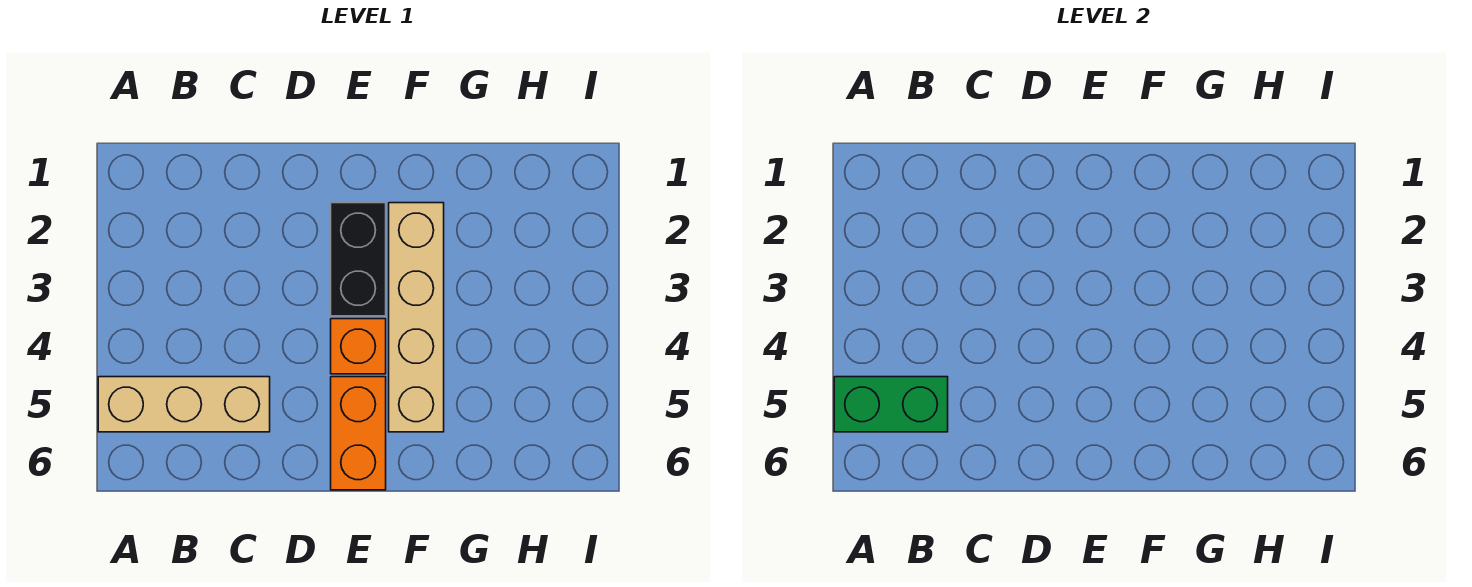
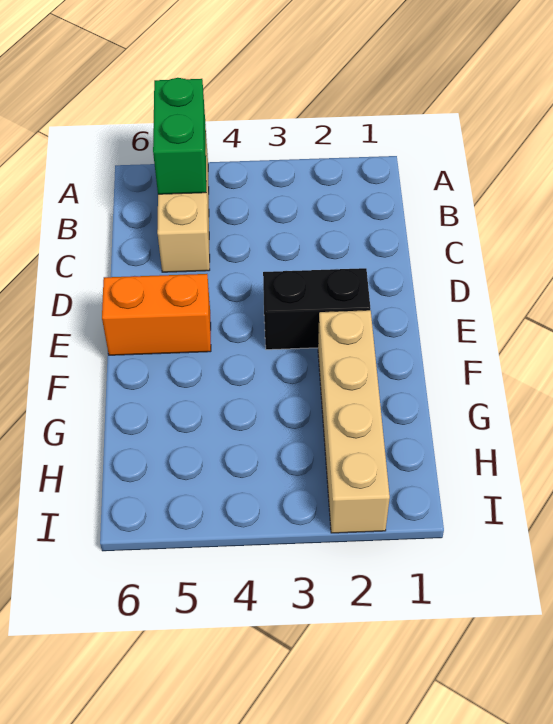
orange brick E4 level 1 -> none
tan brick F2:F5 level 1 -> tan brick F2:I2 level 1

